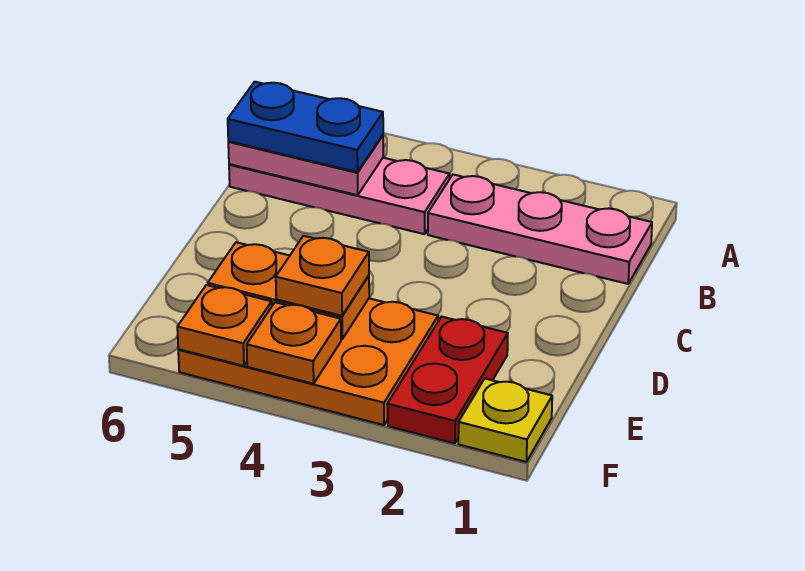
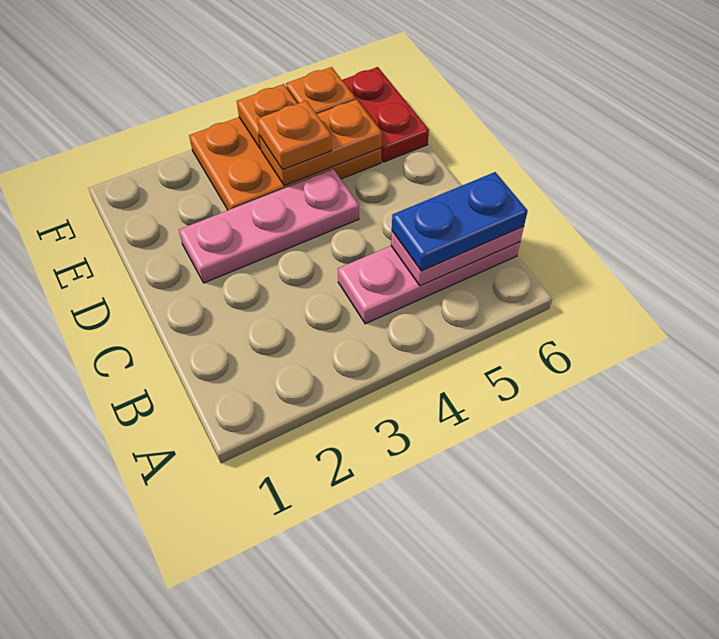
pink plate B1:B3 level 1 -> pink plate D2:D4 level 1
red plate E2:F2 level 1 -> red plate E6:F6 level 1
yellow plate F1 level 1 -> none

